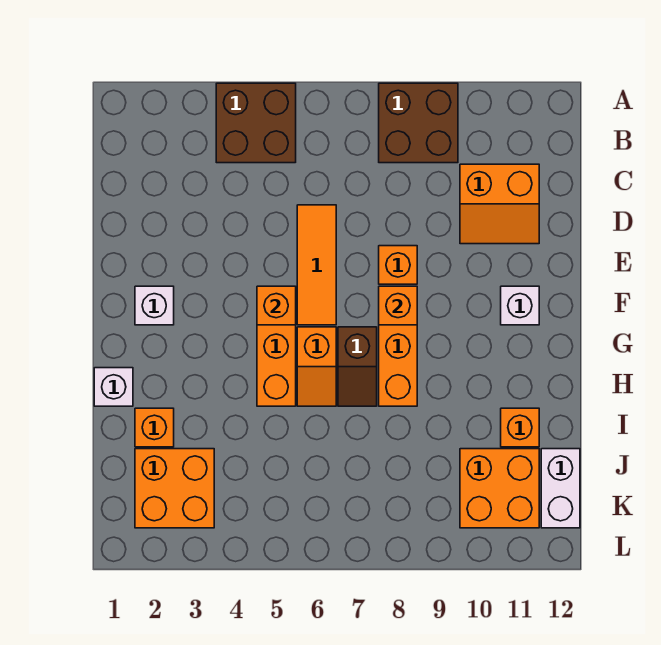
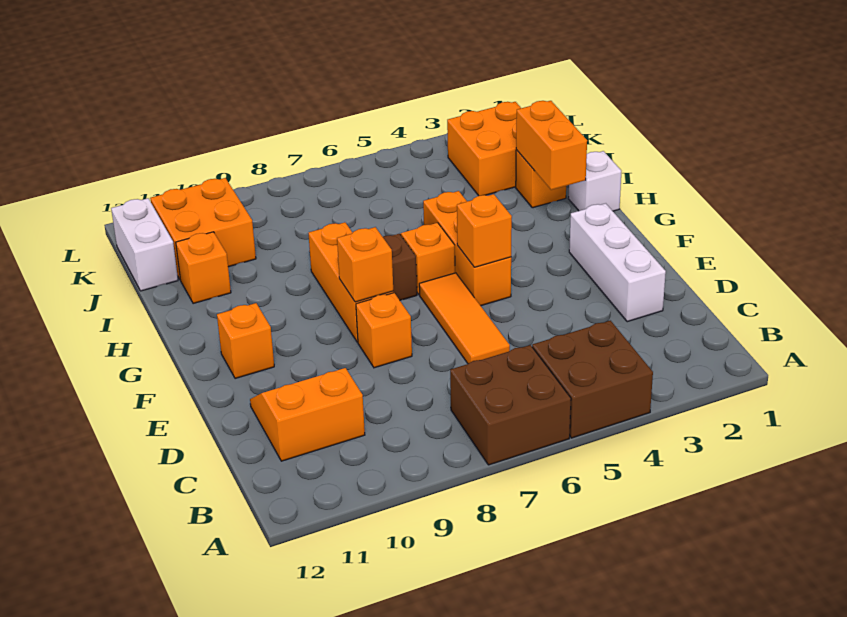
brown brick A8:B9 level 1 -> brown brick A6:B7 level 1
white brick F2 level 1 -> white brick D2:F2 level 1
white brick F11 level 1 -> orange brick F11 level 1
none -> orange brick H2:I2 level 2

